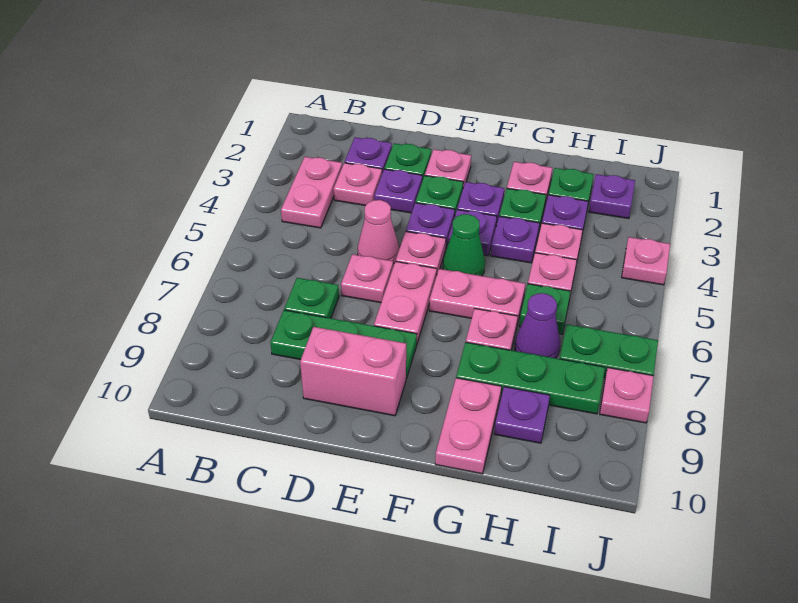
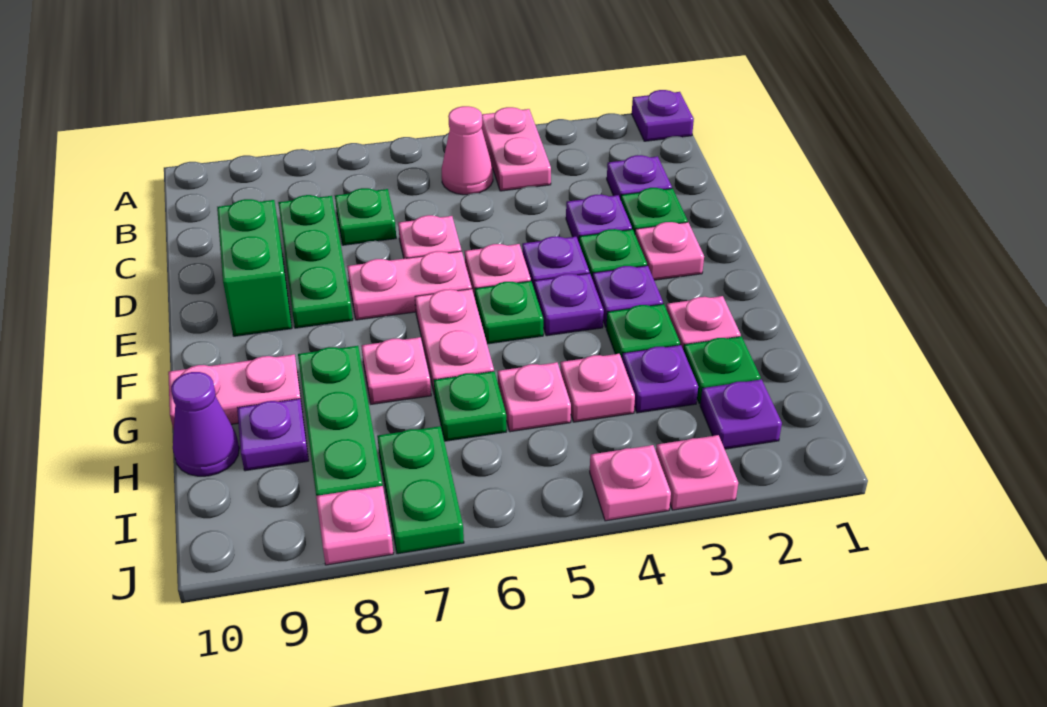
pink plate B3:B4 level 1 -> pink plate A4:B4 level 1
pink plate C3 level 1 -> pink plate J3 level 1
pink cone D5 level 1 -> pink cone B5 level 1
pink brick D9:E9 level 1 -> green brick D9:E9 level 1
green cone F5 level 1 -> green plate F5 level 1
purple plate G4 level 1 -> purple plate A1 level 1
purple cone H7 level 1 -> purple cone H10 level 1

